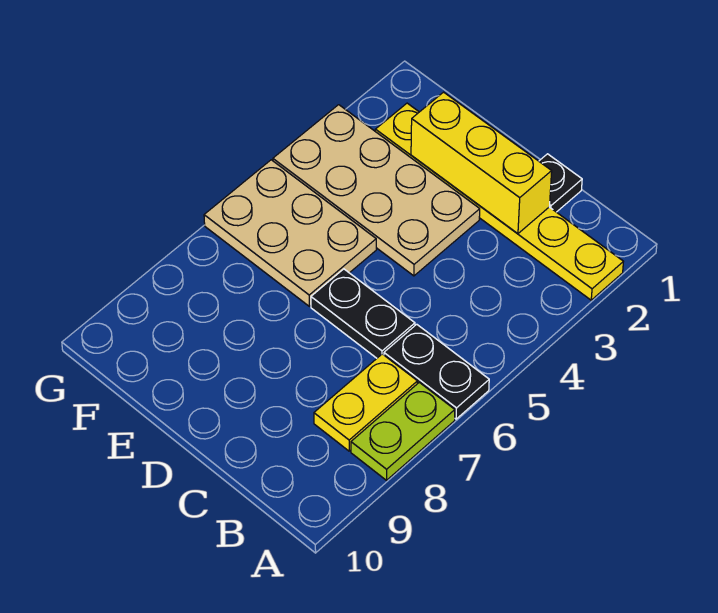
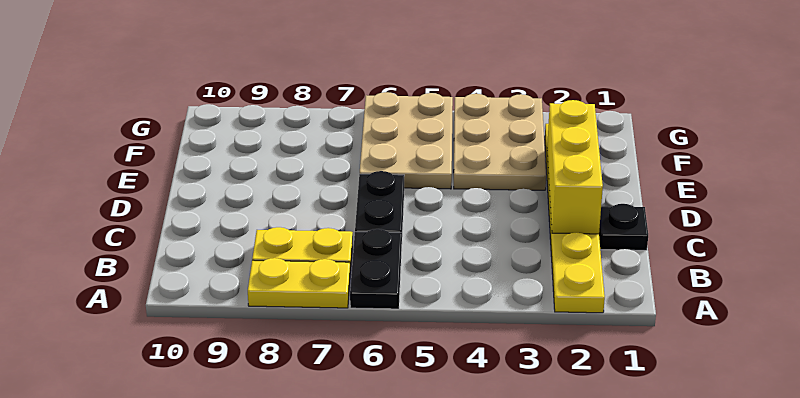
lime plate A7:A8 level 1 -> yellow plate A7:A8 level 1
tan plate D3:G4 level 1 -> tan plate E3:G4 level 1

